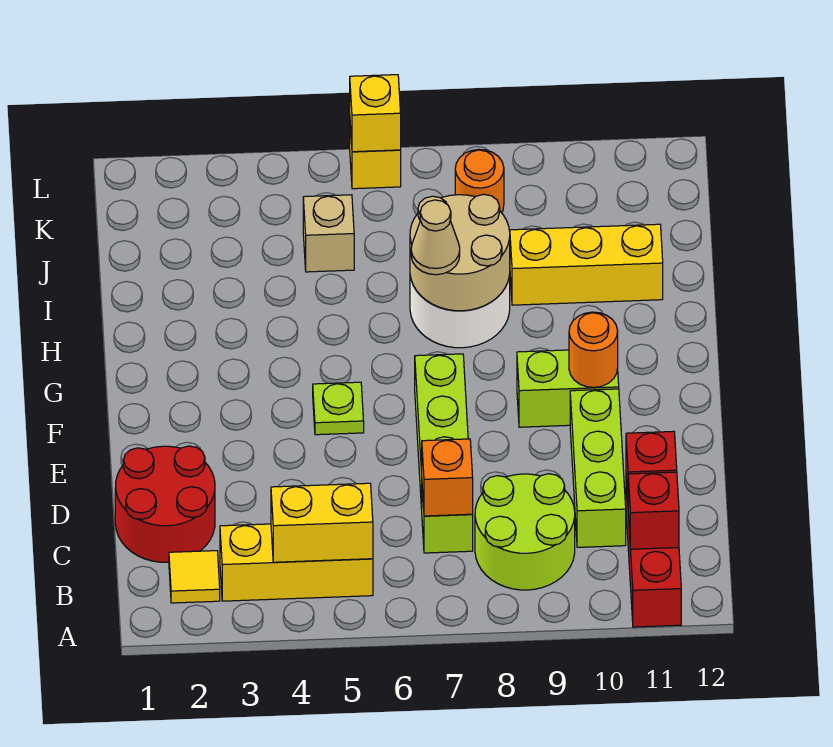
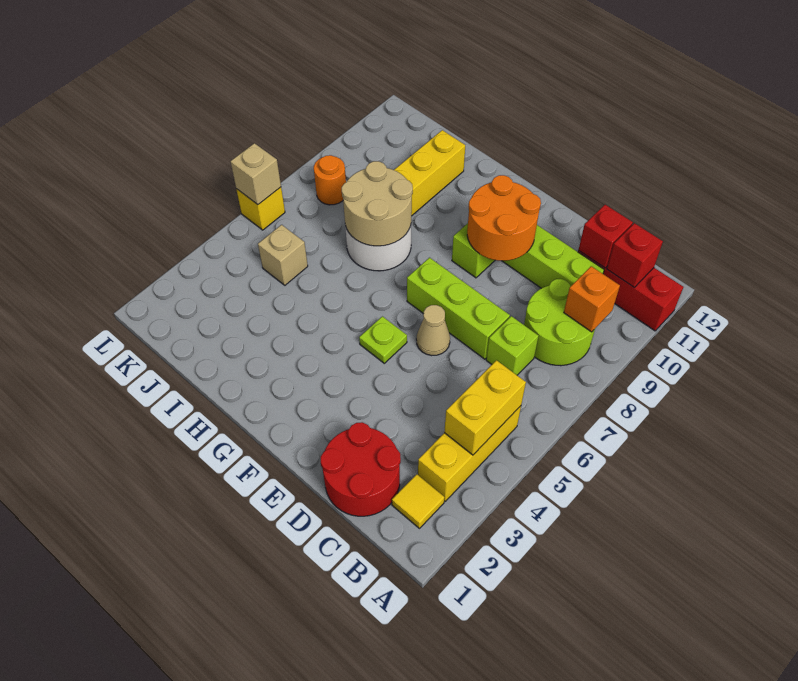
orange brick C7 level 2 -> orange brick B9 level 2
orange round brick F10 level 2 -> orange round brick E9:F10 level 2
tan cone H7 level 3 -> tan cone E6 level 1
yellow brick L6 level 2 -> tan brick L6 level 2

